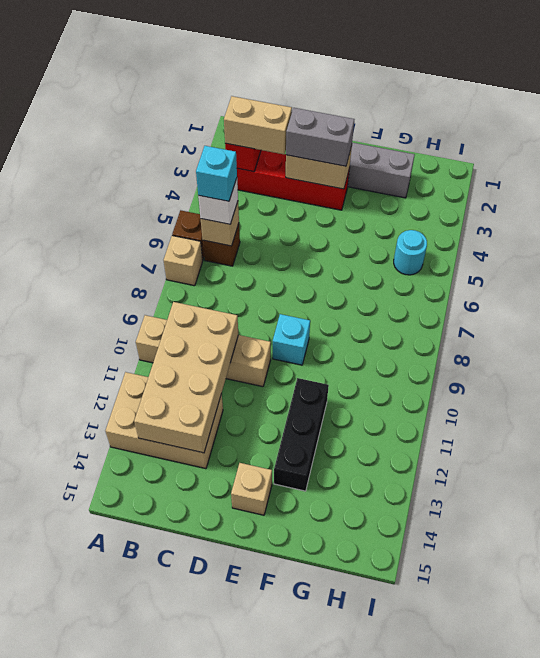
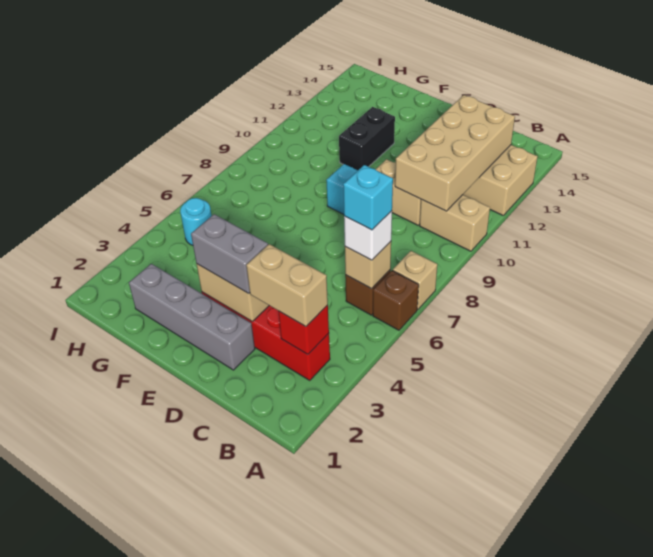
tan brick E14 level 1 -> none
black brick F11:F13 level 1 -> black brick F11:F12 level 1

